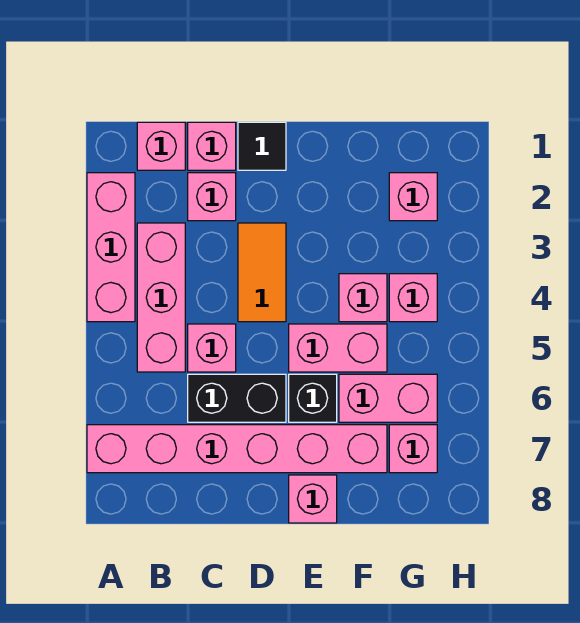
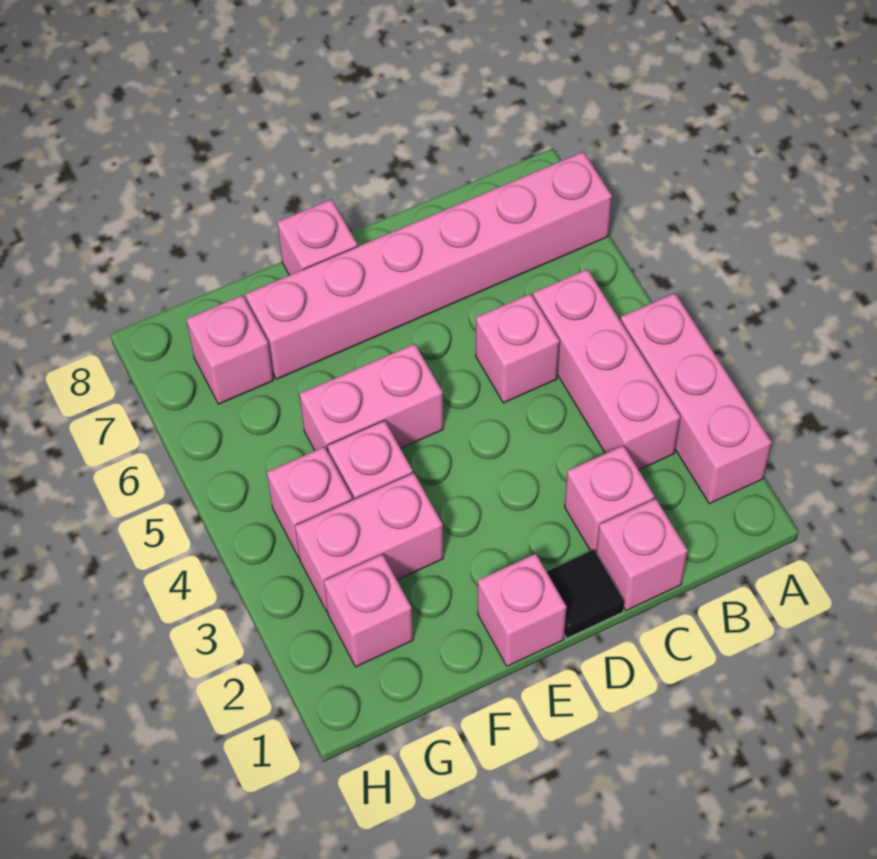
pink brick B1 level 1 -> pink brick E1 level 1
black brick C6:D6 level 1 -> none
orange tile D3:D4 level 1 -> none
black brick E6 level 1 -> none
pink brick F6:G6 level 1 -> pink brick F3:G3 level 1

